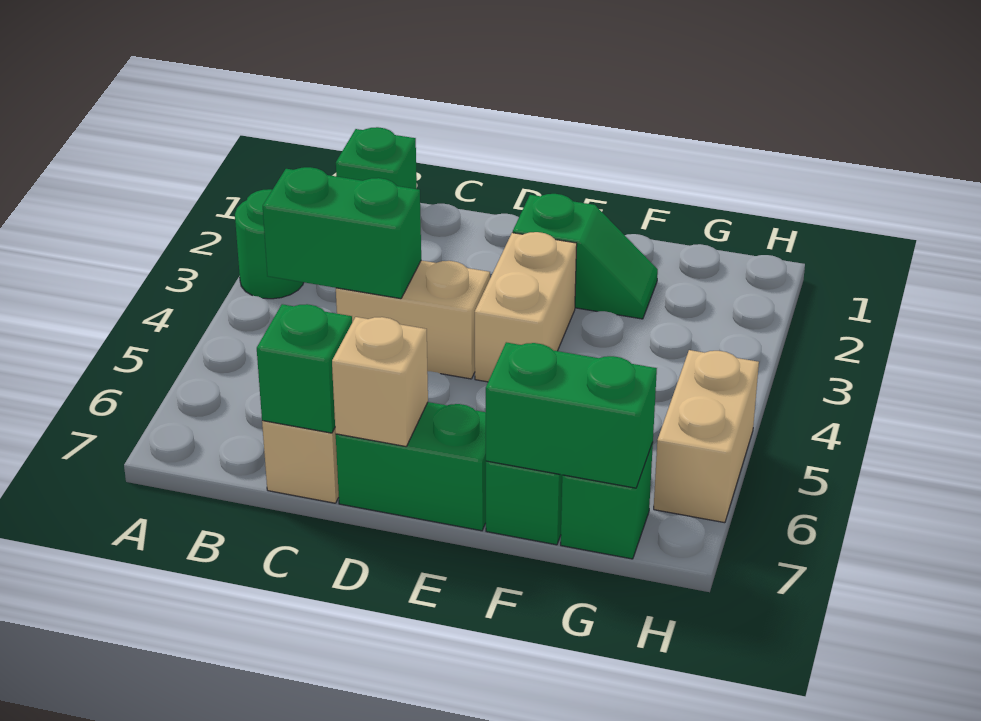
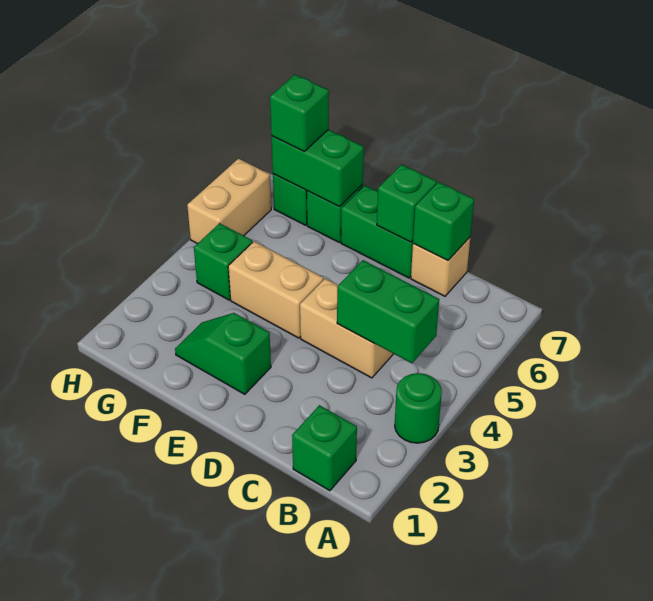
tan brick D7 level 2 -> green brick D7 level 2
tan brick E3:E4 level 1 -> tan brick E4:F4 level 1
none -> green brick G4 level 1
none -> green brick G7 level 3

